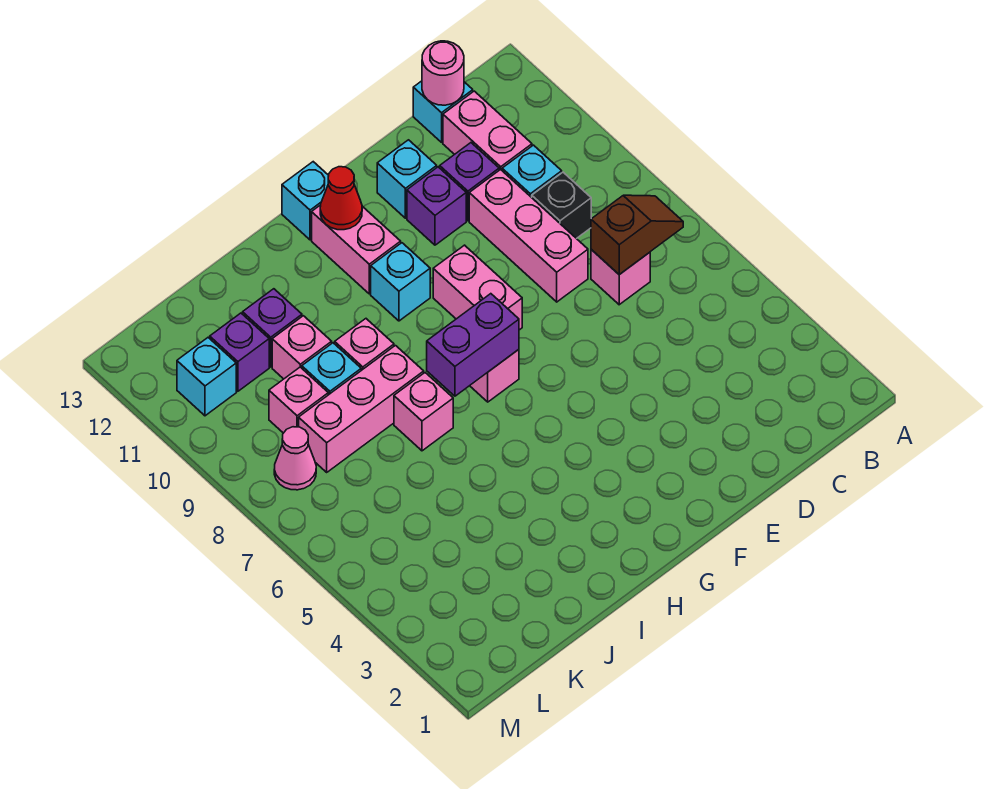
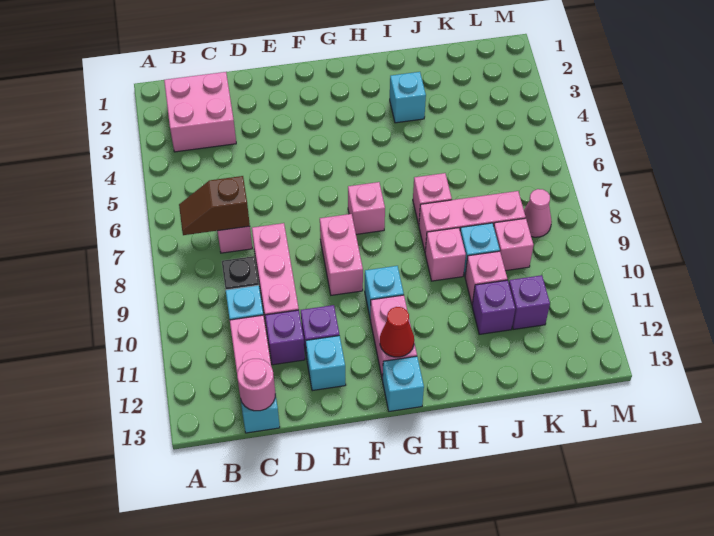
none -> pink brick B2:C3 level 1
purple brick G7:H7 level 2 -> none
cyan brick L11 level 1 -> cyan brick I3 level 1

